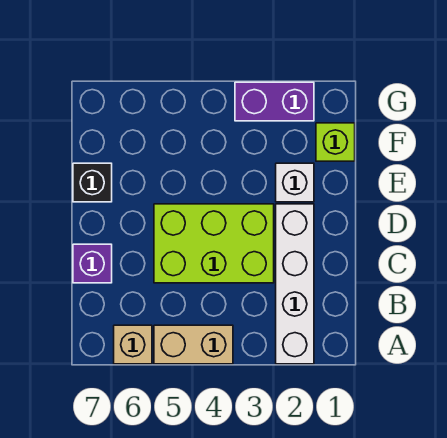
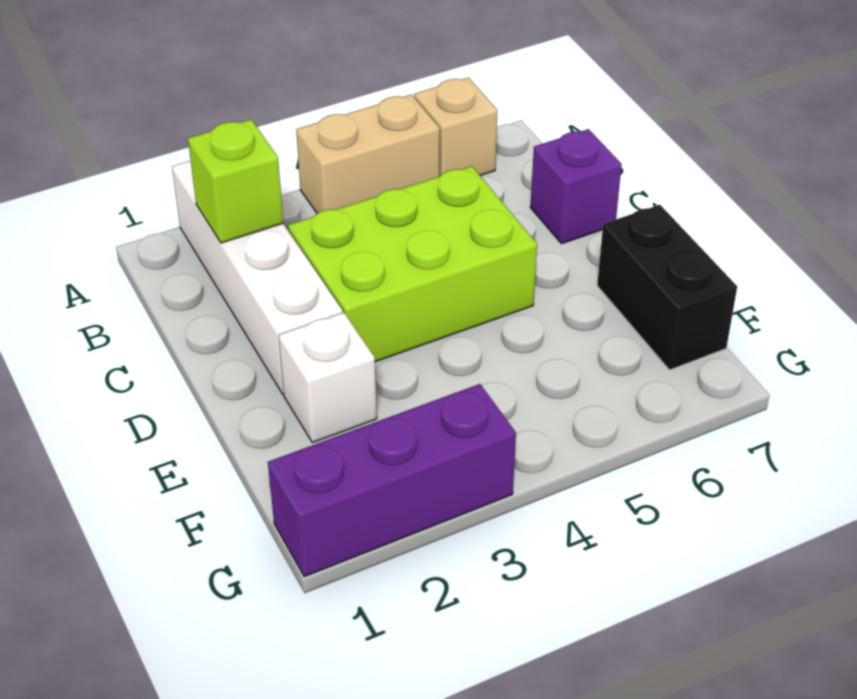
black brick E7 level 1 -> black brick E7:F7 level 1
lime brick F1 level 1 -> lime brick B2 level 2
purple brick G2:G3 level 1 -> purple brick G1:G3 level 1

